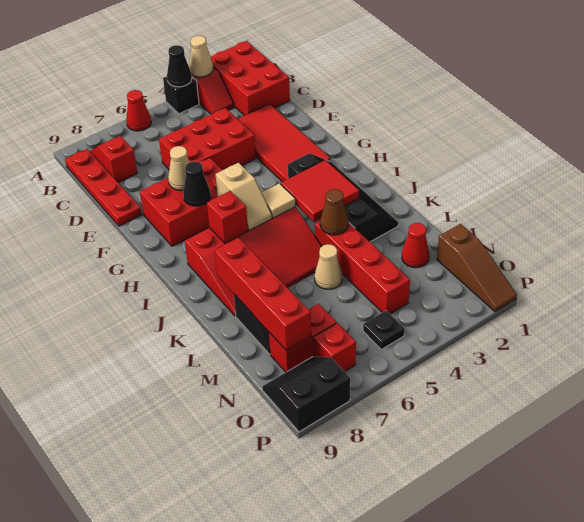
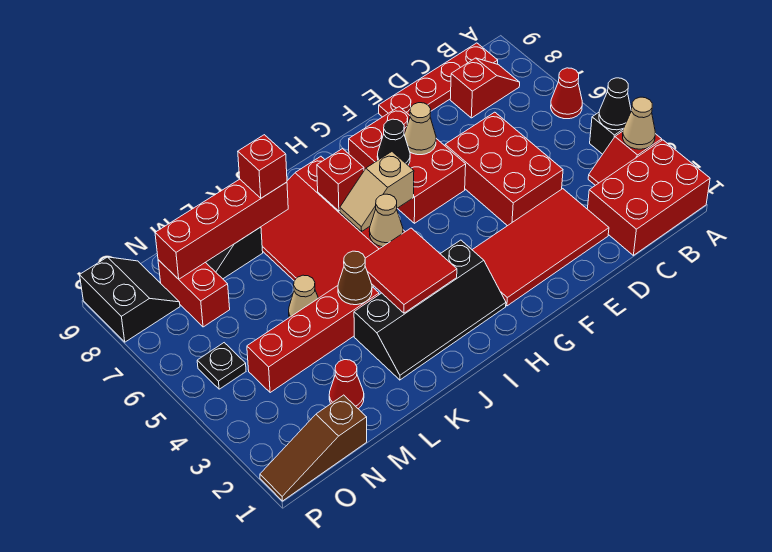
tan tile I5 level 2 -> tan cone I5 level 2
red brick O7 level 1 -> red brick K8 level 3

